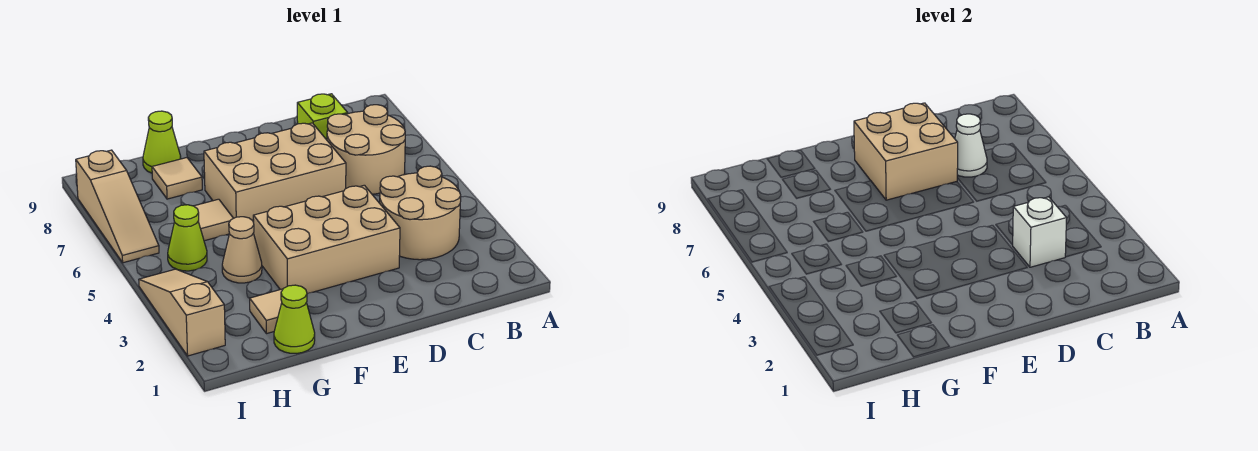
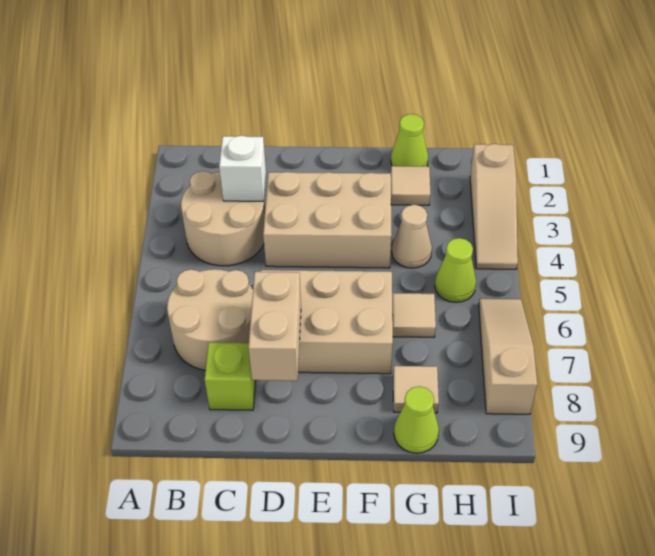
white cone C7 level 2 -> none
tan brick D7:E8 level 2 -> tan brick D7:D8 level 2

